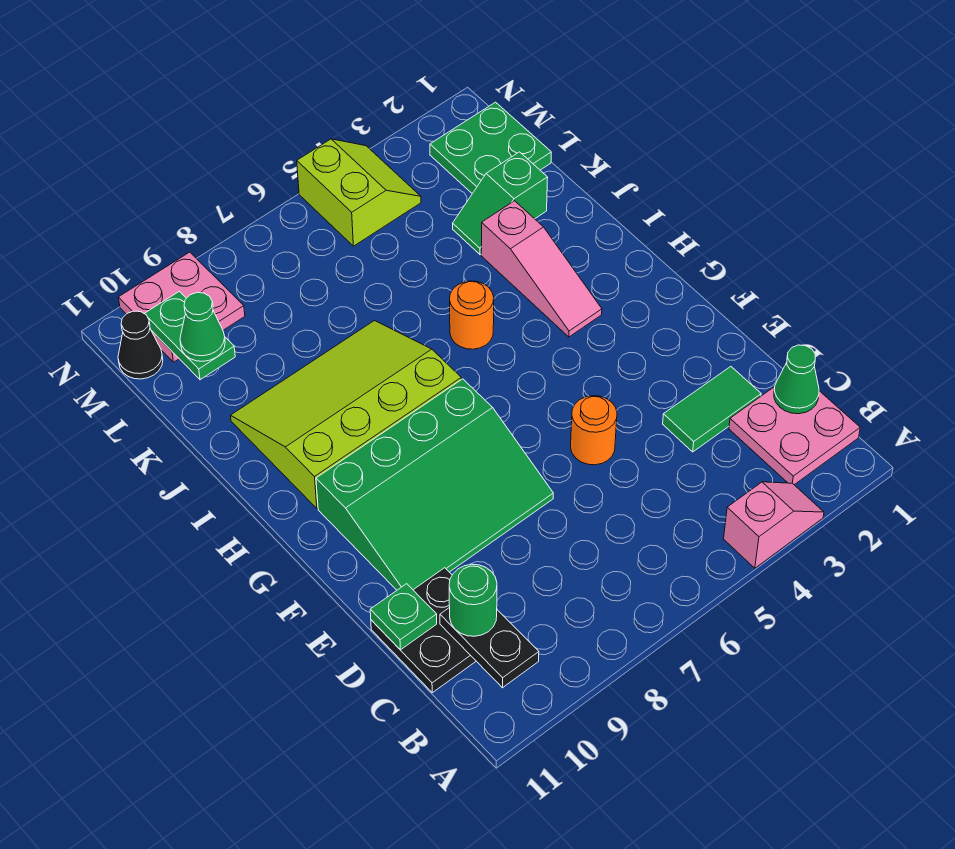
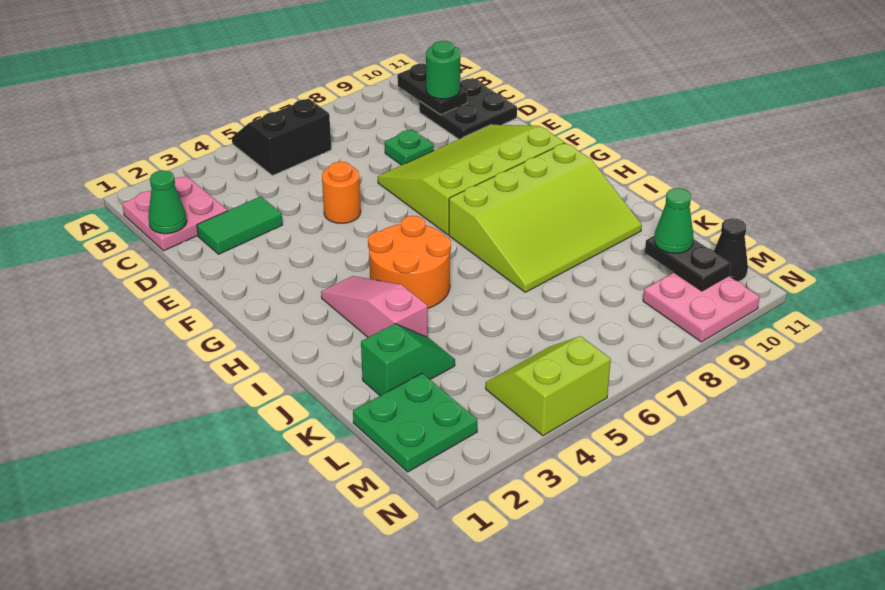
pink slope A3:A4 level 1 top 4 -> none
none -> black slope A5:B6 level 1 top B
green plate D11 level 2 -> green plate D8 level 1
green slope E7:G10 level 1 top G -> lime slope E7:G10 level 1 top G
orange round brick I5 level 1 -> orange round brick H4:I5 level 1
green plate L10:M10 level 2 -> black plate L10:M10 level 2
lime slope M4:N5 level 1 top 5 -> lime slope M4:N5 level 1 top N

